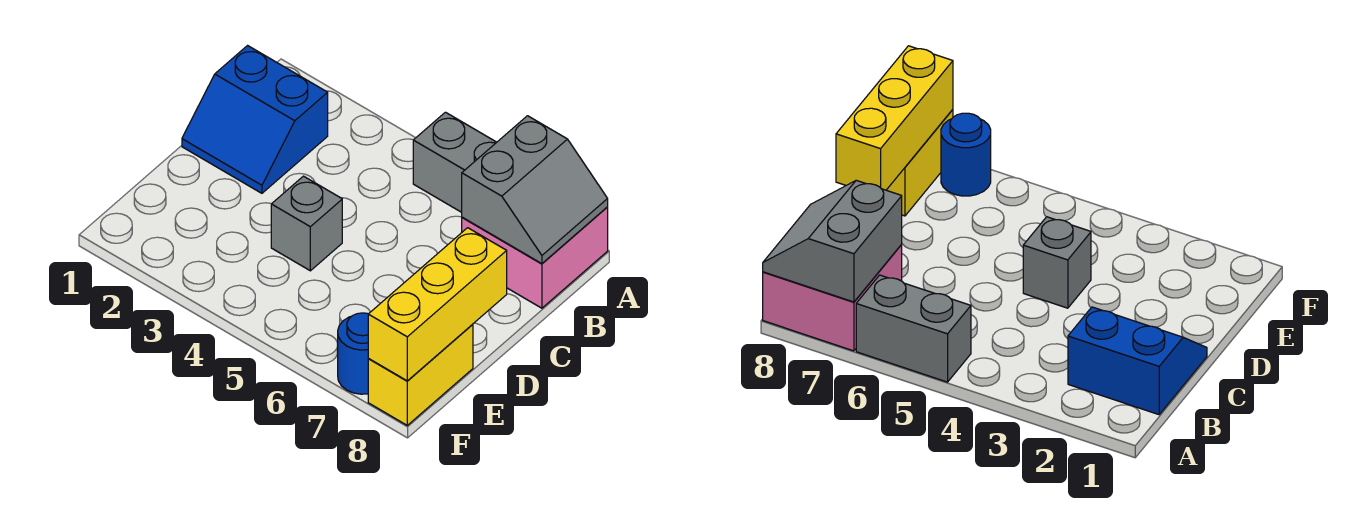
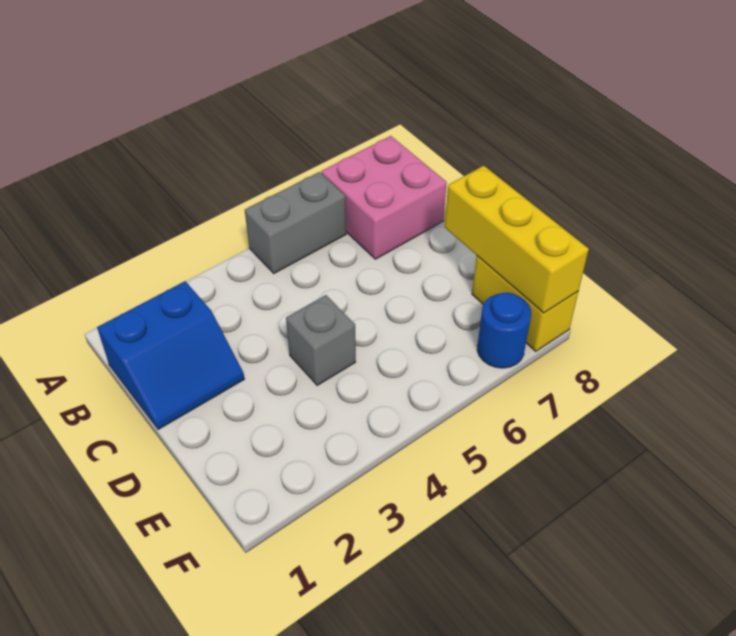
grey slope A7:B8 level 2 top 7 -> none

